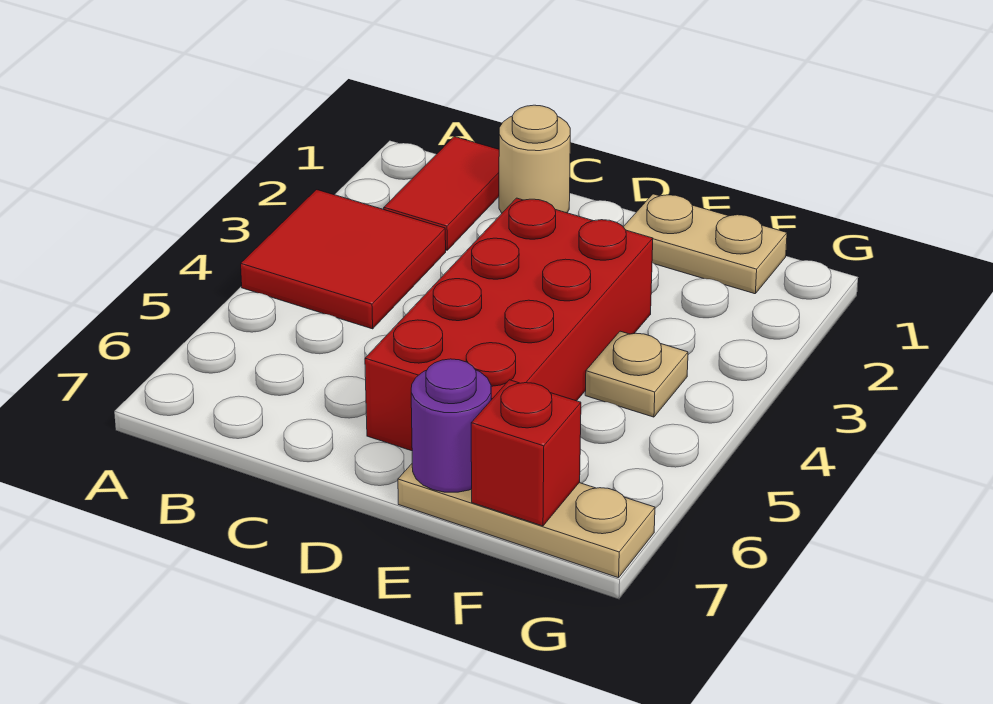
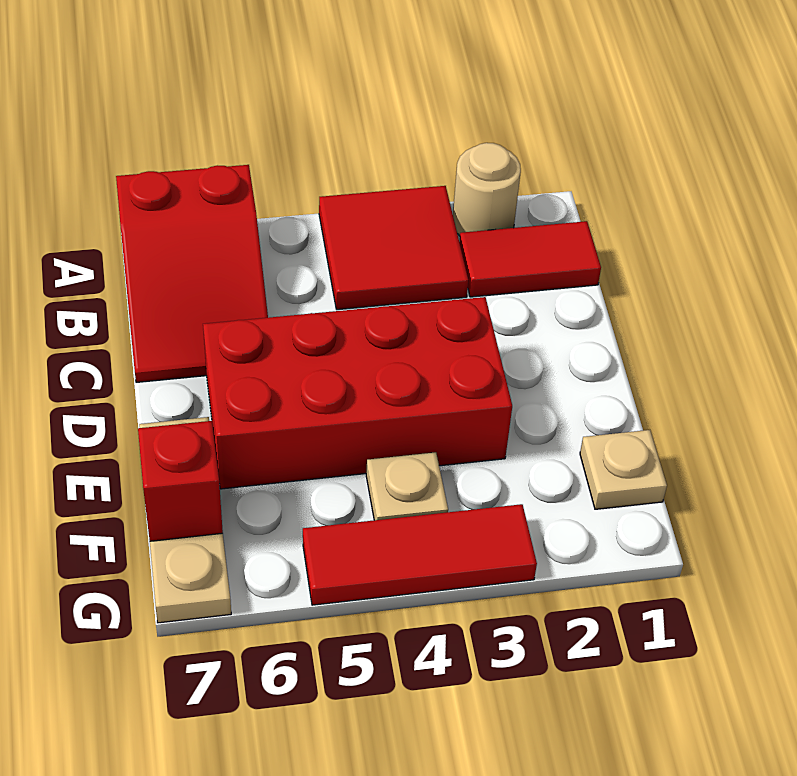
none -> red slope A6:C7 level 1 top A
tan round brick C1 level 1 -> tan round brick A2 level 1
tan plate E1:F1 level 1 -> tan plate F1 level 1
purple round brick E7 level 2 -> none
none -> red tile G3:G5 level 1

